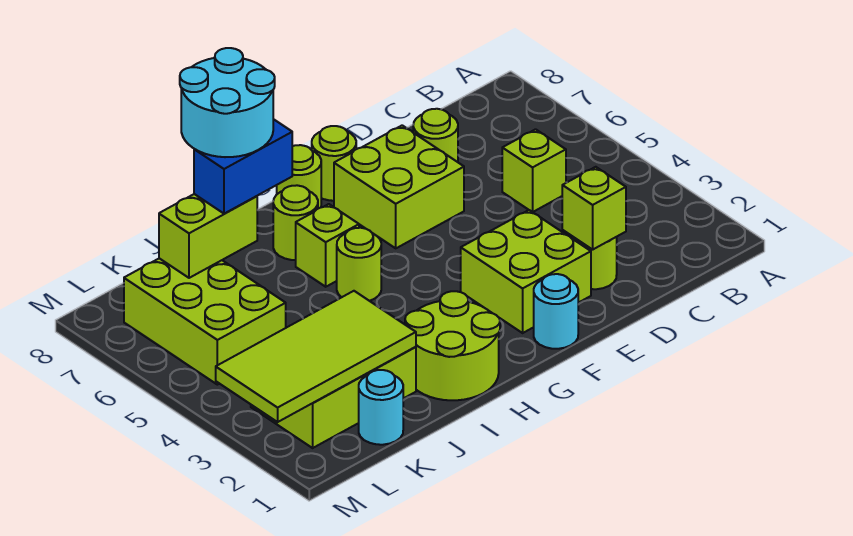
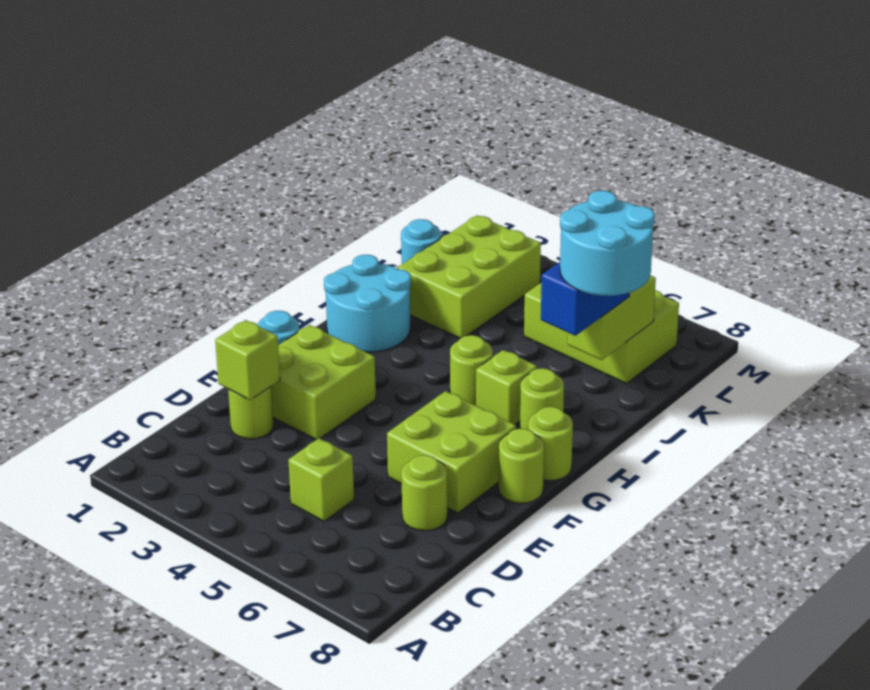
lime round brick H1:I2 level 1 -> cyan round brick H1:I2 level 1
lime tile J2:M3 level 2 -> none

